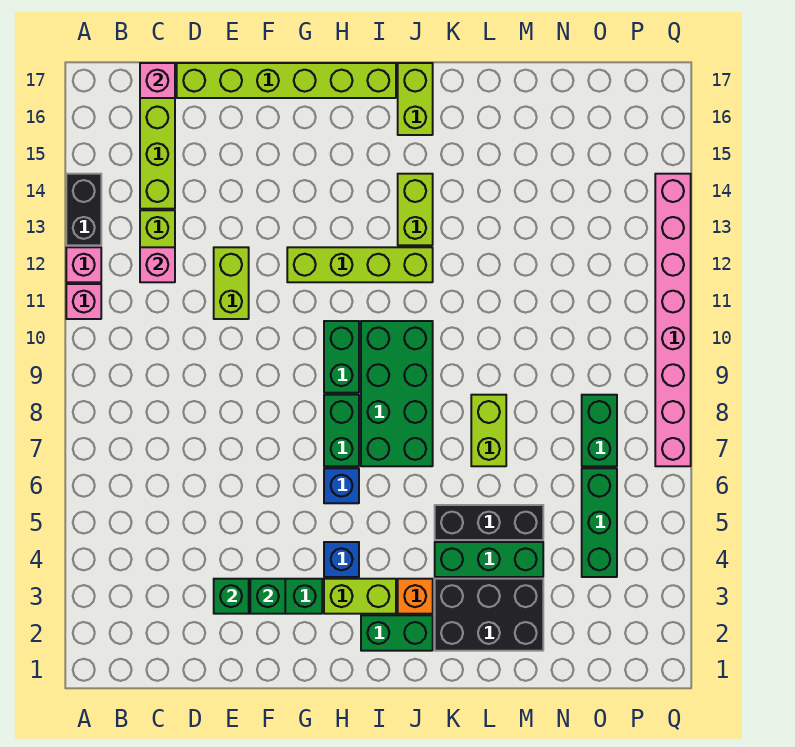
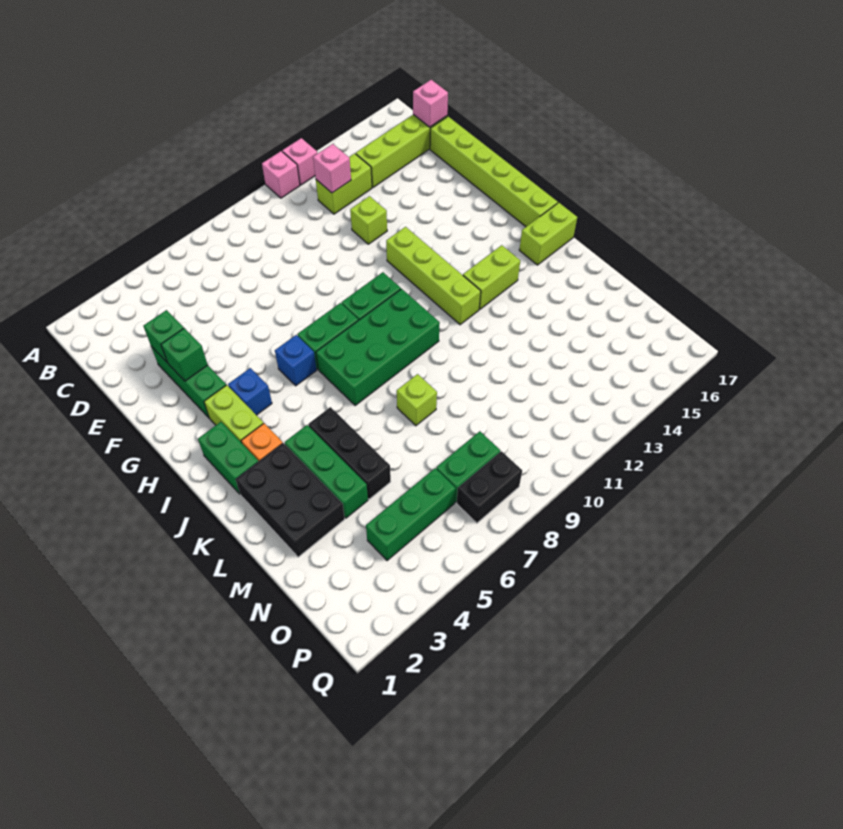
black brick A13:A14 level 1 -> black brick P7:P8 level 1
lime brick E11:E12 level 1 -> lime brick E12 level 1
lime brick L7:L8 level 1 -> lime brick L8 level 1
pink brick Q7:Q14 level 1 -> none

